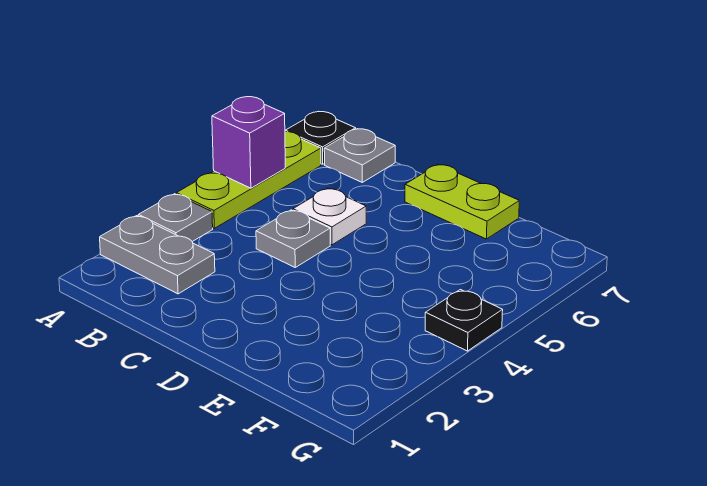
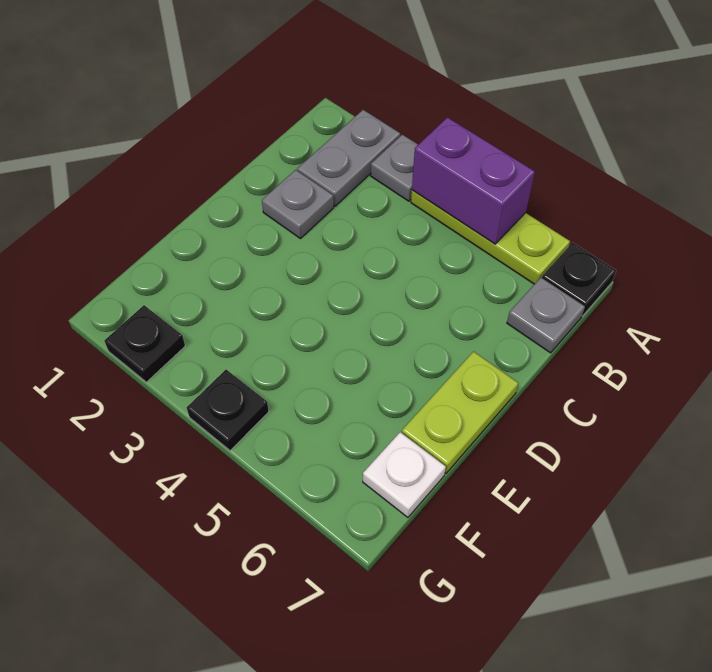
purple brick A5 level 2 -> purple brick A4:A5 level 2
grey plate C4 level 1 -> grey plate C2 level 1
white plate C5 level 1 -> white plate F7 level 1
none -> black plate G2 level 1

